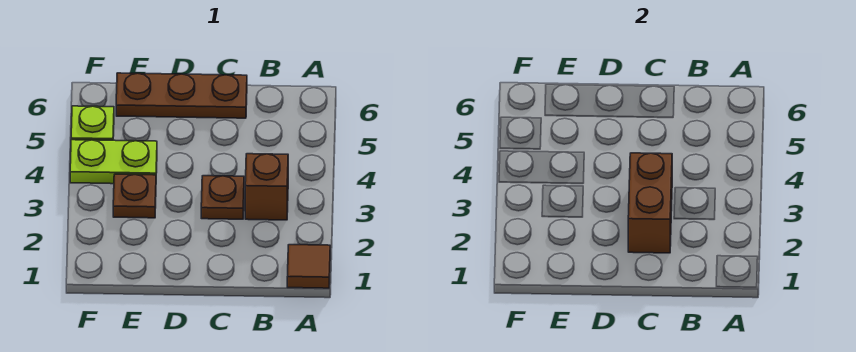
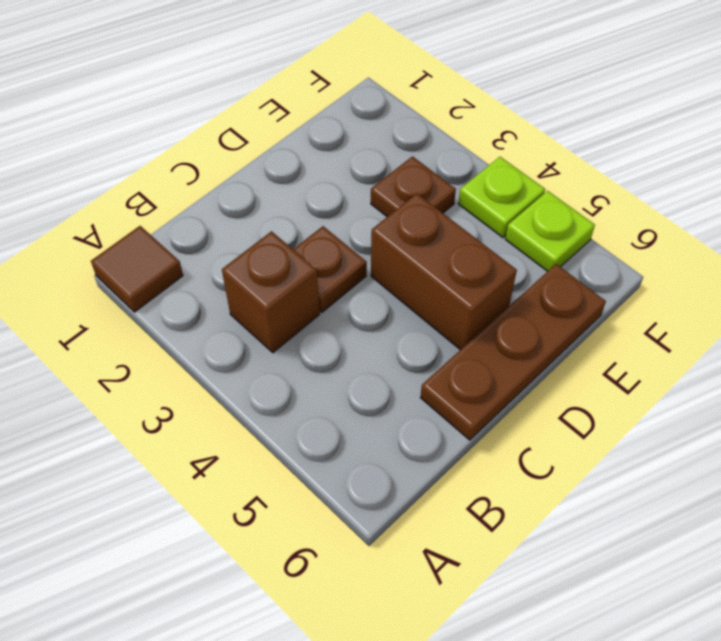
brown brick C2:C3 level 2 -> brown brick D4:D5 level 1
lime plate E4:F4 level 1 -> lime plate F4 level 1

